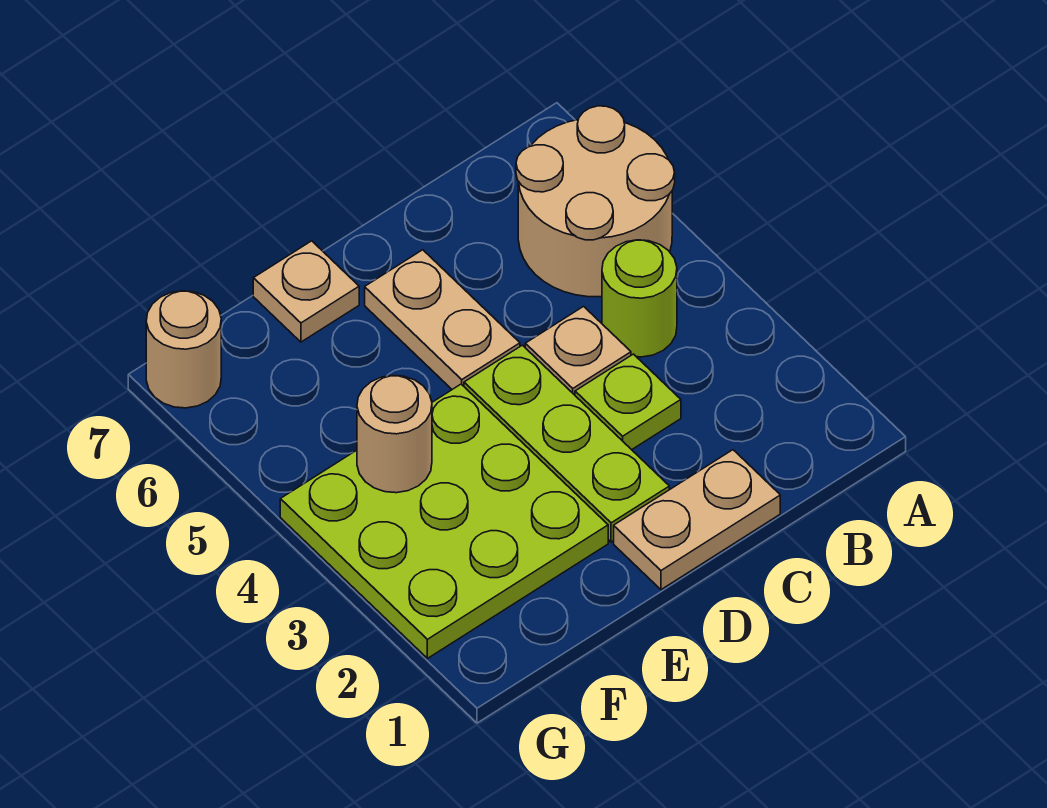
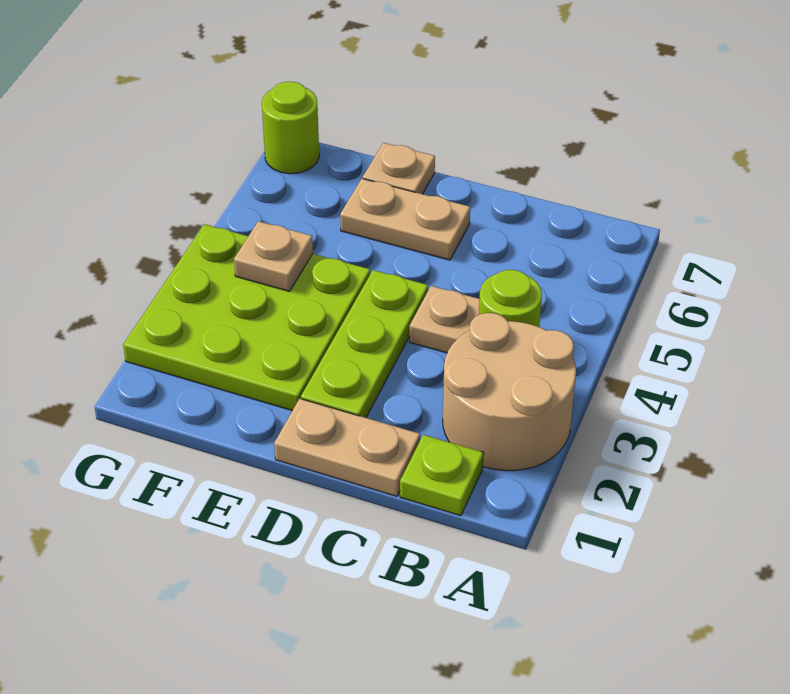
tan round brick A5:B6 level 1 -> tan round brick A2:B3 level 1
lime plate C3 level 1 -> lime plate B1 level 1
tan plate D5:D6 level 1 -> tan plate D6:E6 level 1
tan round brick F4 level 2 -> tan plate F4 level 2
tan round brick G7 level 1 -> lime round brick G7 level 1

